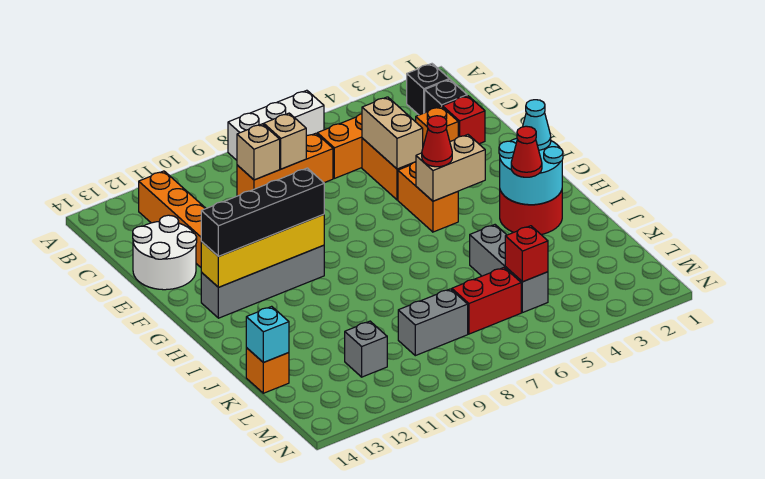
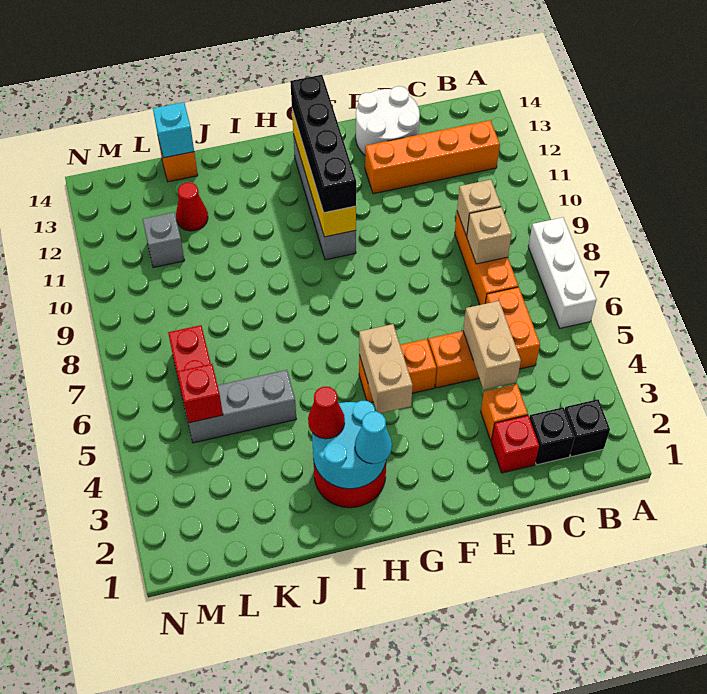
tan brick D5:E5 level 2 -> tan brick D4:D5 level 2
red cone G5 level 3 -> red cone K12 level 1
grey brick L8:L9 level 1 -> none

